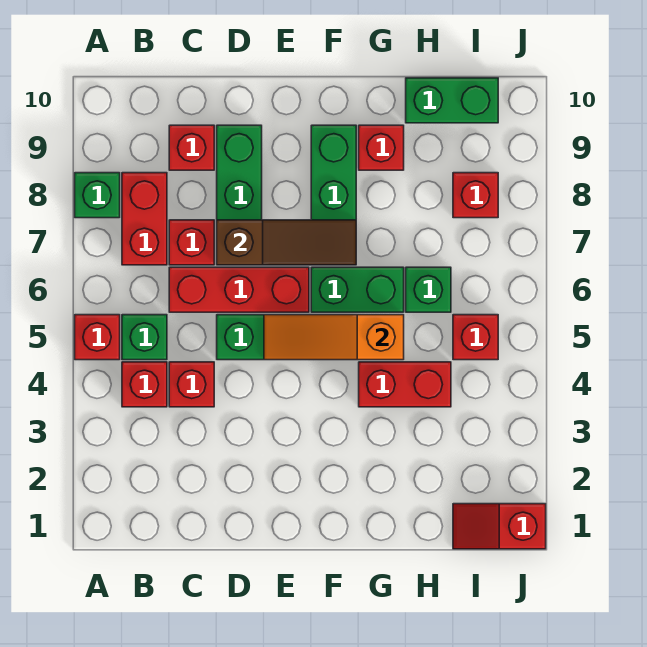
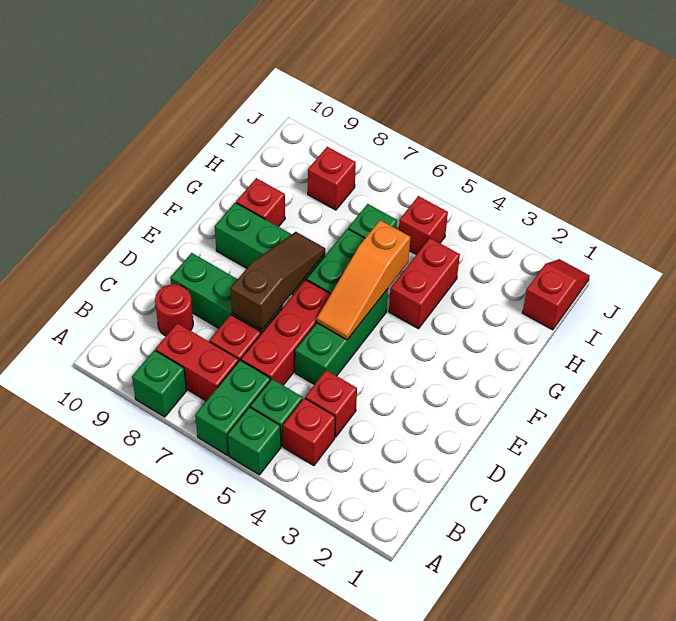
red brick A5 level 1 -> green brick A5 level 1
red brick C9 level 1 -> red round brick C9 level 1
green brick H10:I10 level 1 -> green brick A6:B6 level 1
red slope I1:J1 level 1 top J -> red slope I1:J1 level 1 top I

